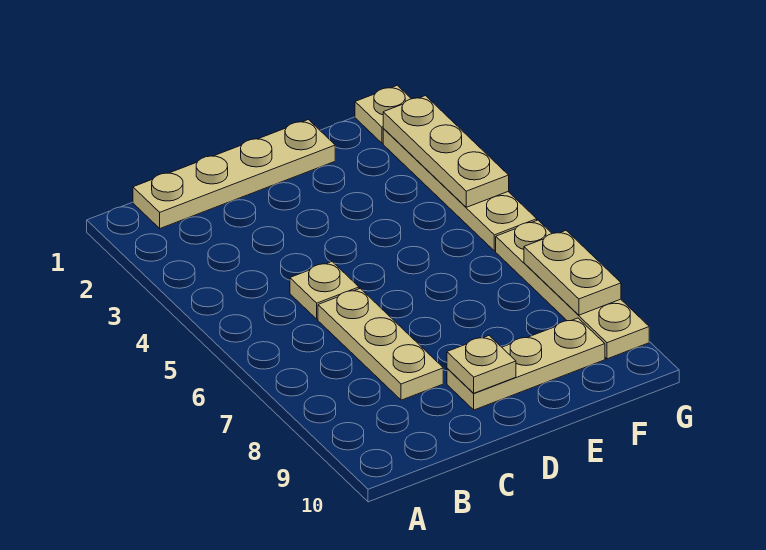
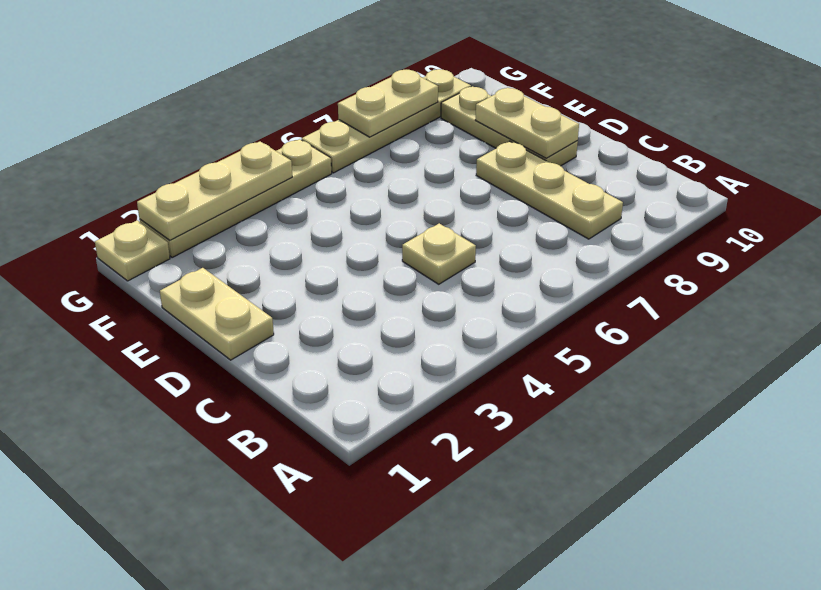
tan plate B1:E1 level 1 -> tan plate D1:E1 level 1
tan plate C6:C8 level 1 -> tan plate B8:D8 level 1
tan plate D9 level 2 -> tan plate D9:E9 level 2

